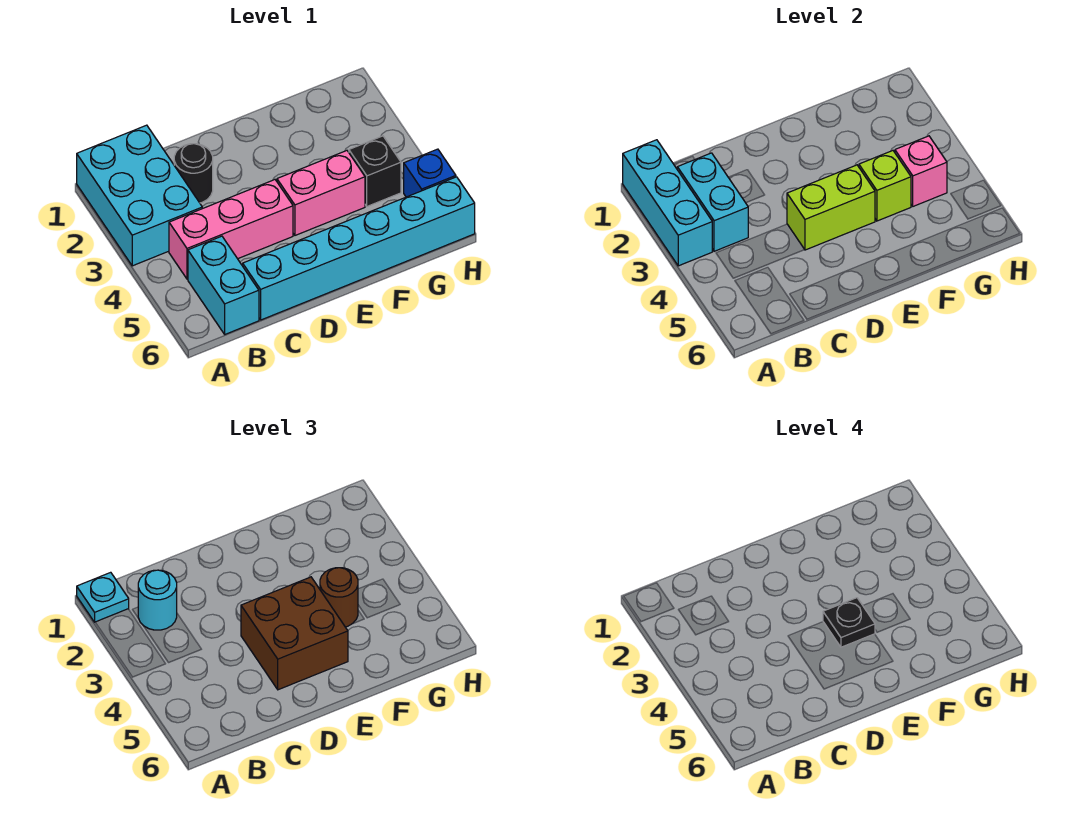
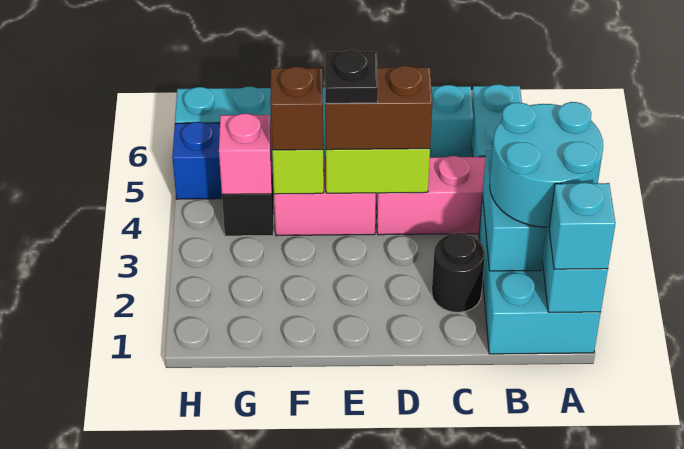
cyan plate A1 level 3 -> cyan brick A1 level 3
cyan round brick B2 level 3 -> cyan round brick A2:B3 level 3
brown brick D4:E5 level 3 -> brown brick D4:E4 level 3
brown round brick F4 level 3 -> brown brick F4 level 3

